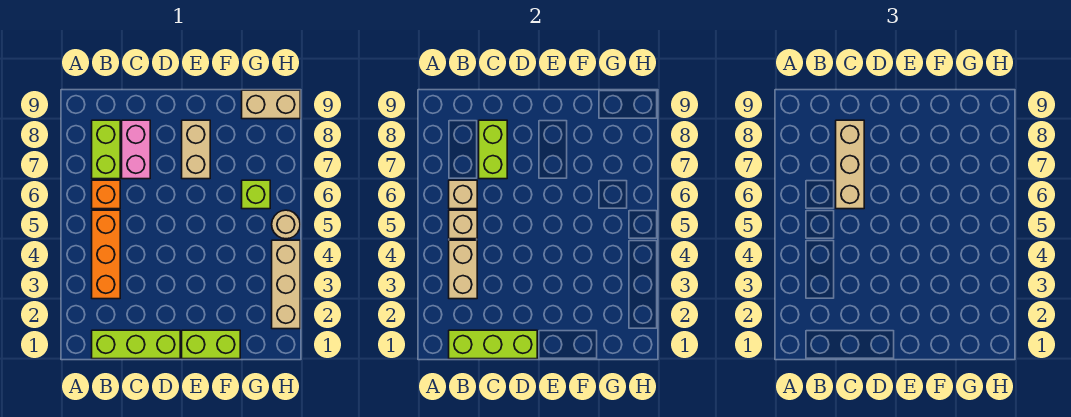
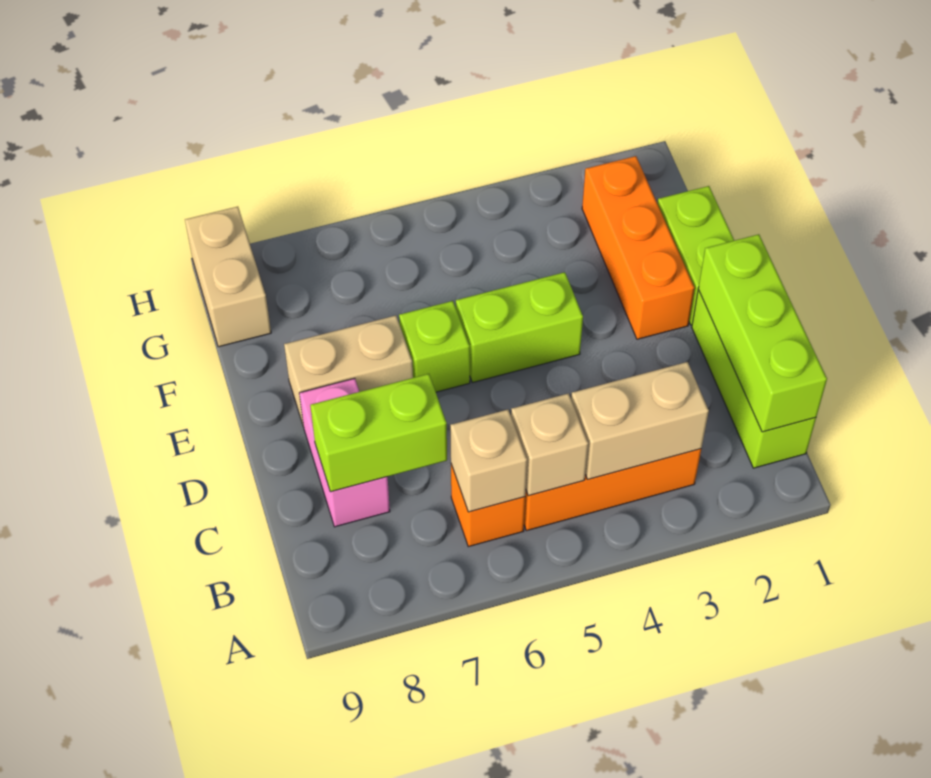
lime brick B7:B8 level 1 -> lime brick E4:E5 level 1
tan brick C6:C8 level 3 -> none
pink brick C7:C8 level 1 -> pink brick C8:D8 level 1
none -> orange brick E2:G2 level 1
lime brick G6 level 1 -> lime brick E6 level 1
tan brick H2:H4 level 1 -> none
tan round brick H5 level 1 -> none

